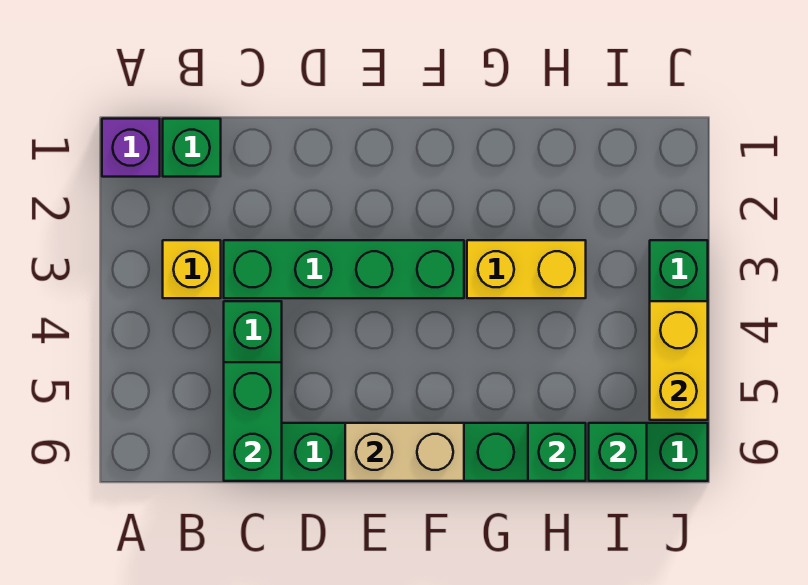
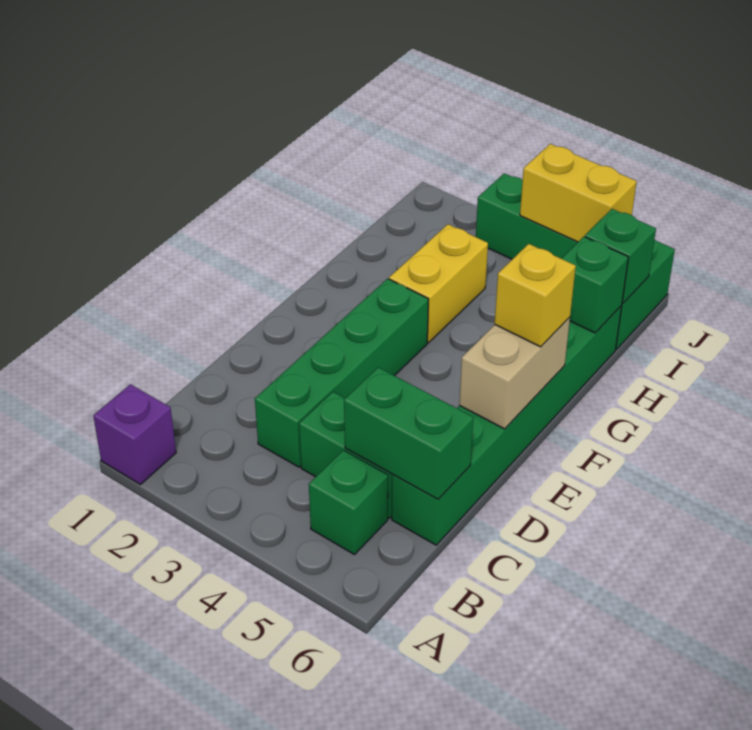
green brick B1 level 1 -> green brick B5 level 1
yellow brick B3 level 1 -> yellow brick F6 level 3

